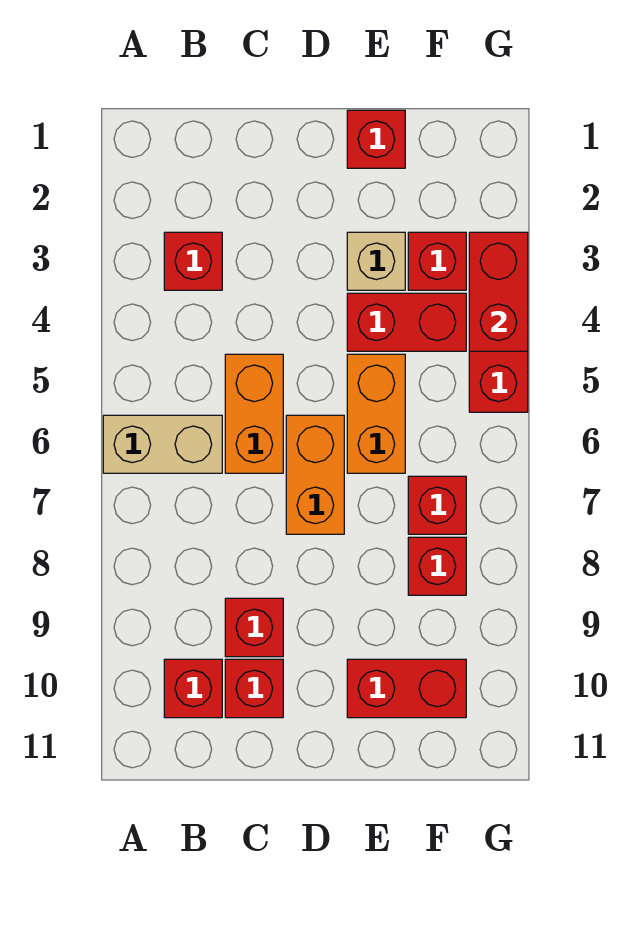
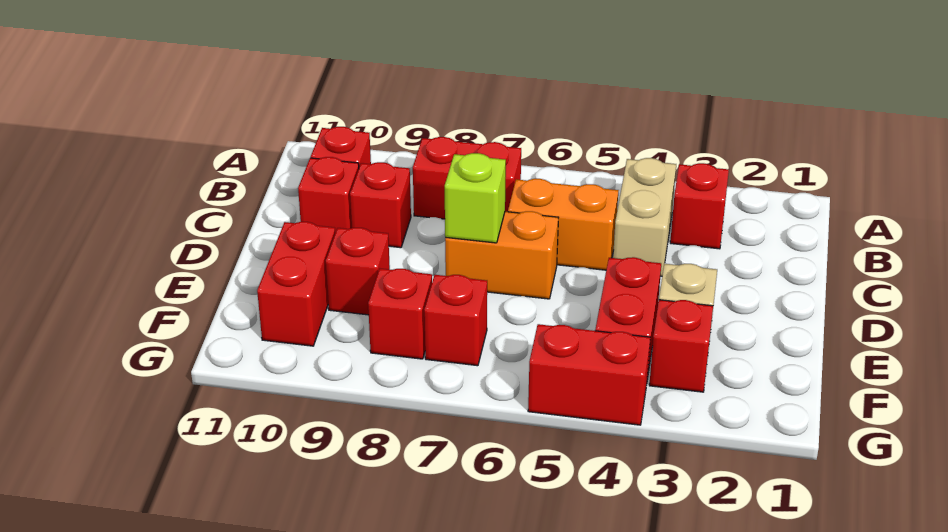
tan brick A6:B6 level 1 -> tan brick B4:C4 level 1
none -> lime brick D7 level 2
red brick E1 level 1 -> red brick E9 level 1
orange brick E5:E6 level 1 -> none
red brick G3:G4 level 2 -> red brick B7:B8 level 1

